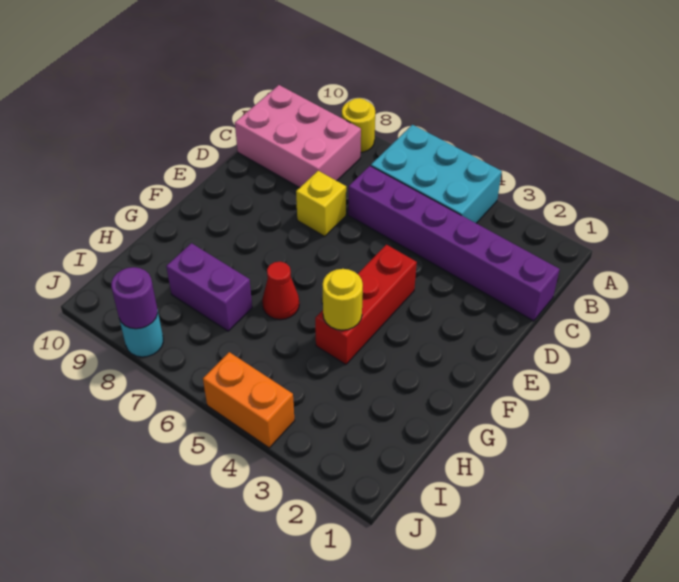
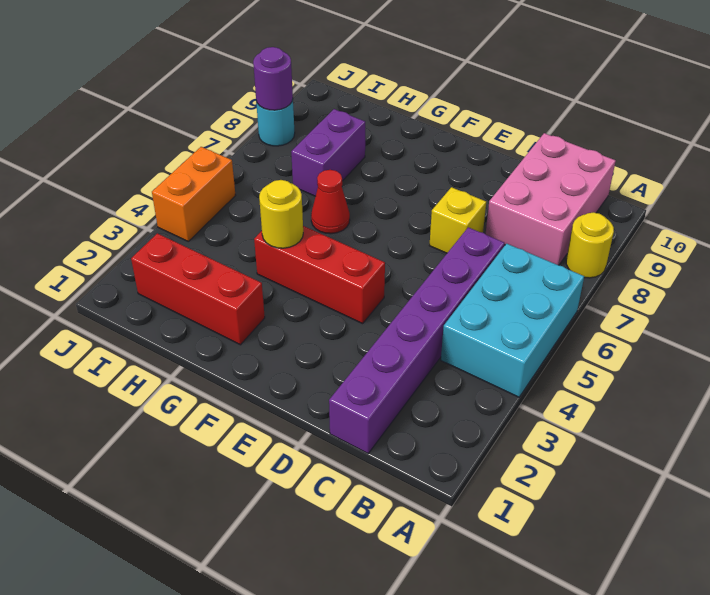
none -> red brick G2:I2 level 1

